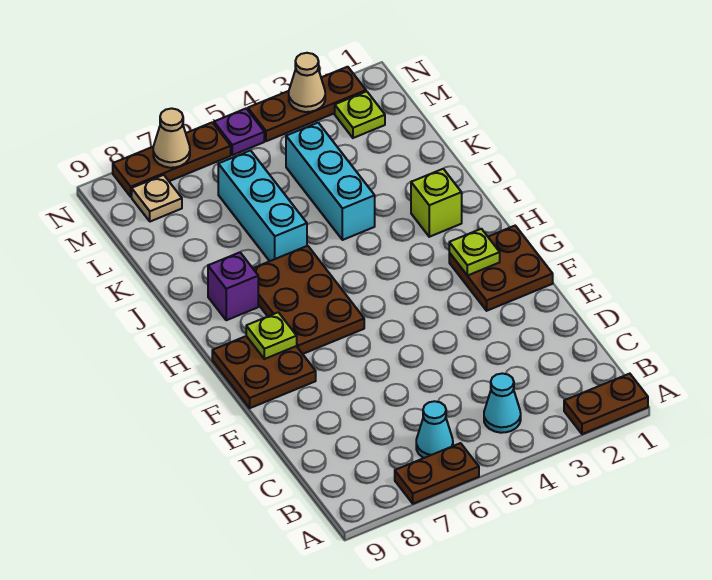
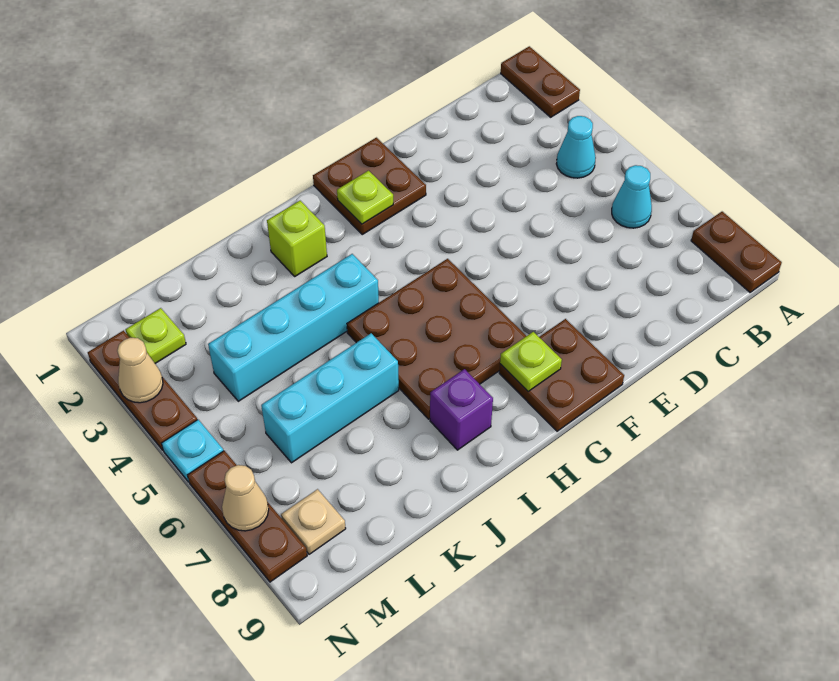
brown plate A6:A7 level 1 -> brown plate A8:A9 level 1
brown plate G6:I7 level 1 -> brown plate G5:I7 level 1
cyan brick J4:L4 level 1 -> cyan brick I4:L4 level 1
purple plate N5 level 1 -> cyan plate N5 level 1

